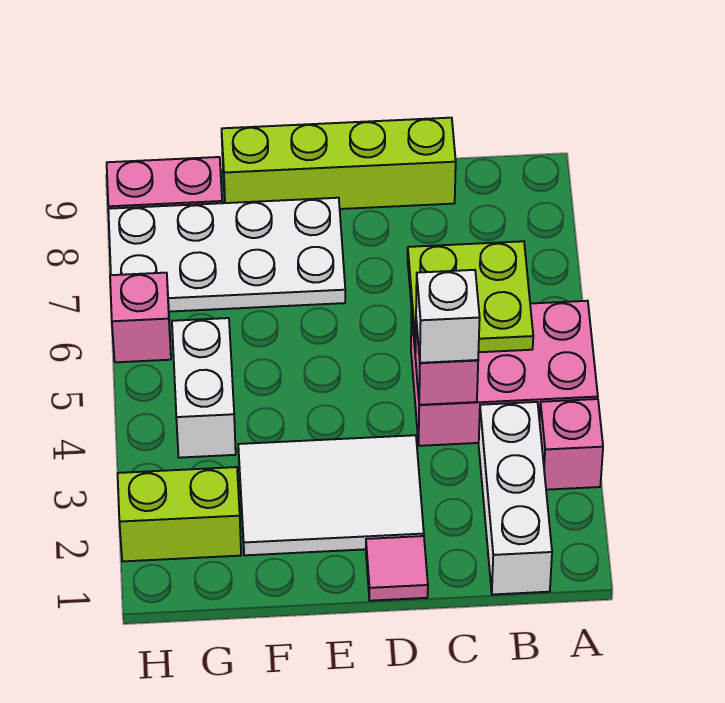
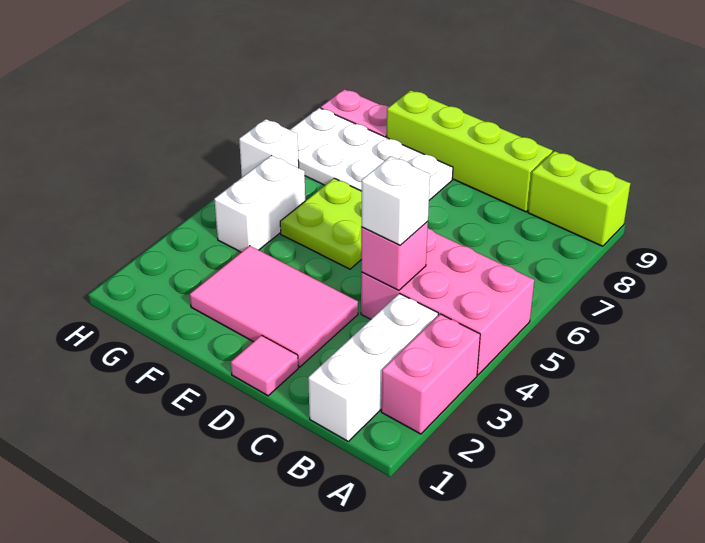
pink brick A3 level 1 -> pink brick A2:A3 level 1
lime plate B5:C6 level 2 -> lime plate E5:F6 level 1
white tile D2:F3 level 1 -> pink tile D2:F3 level 1
lime brick G2:H2 level 1 -> lime brick A9:B9 level 1
pink brick H6 level 1 -> white brick H6 level 1

